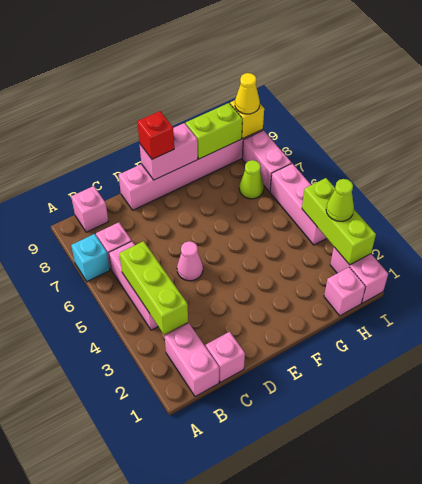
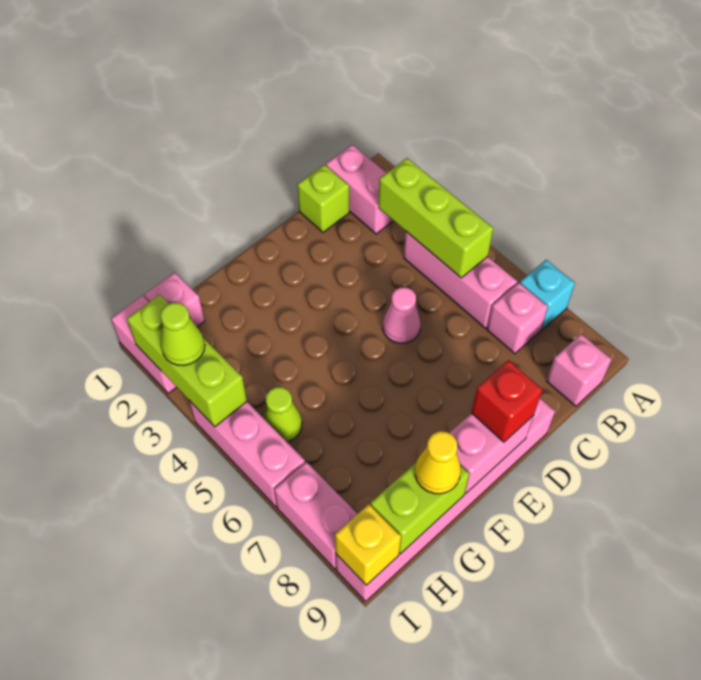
pink brick C1 level 1 -> lime brick C1 level 1
lime cone H7 level 1 -> lime cone H5 level 1
yellow cone I9 level 3 -> yellow cone G9 level 3

